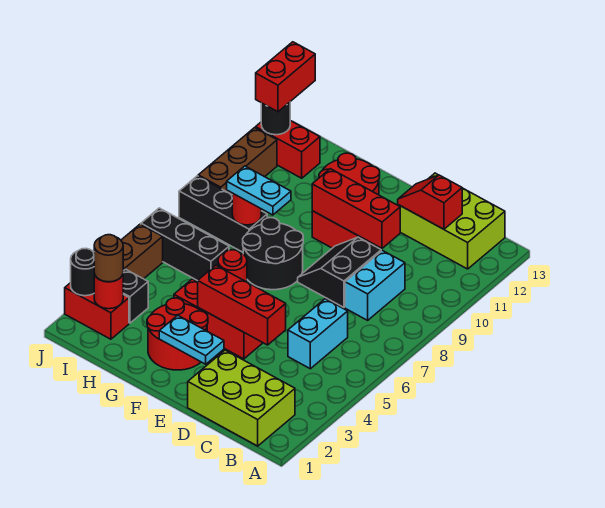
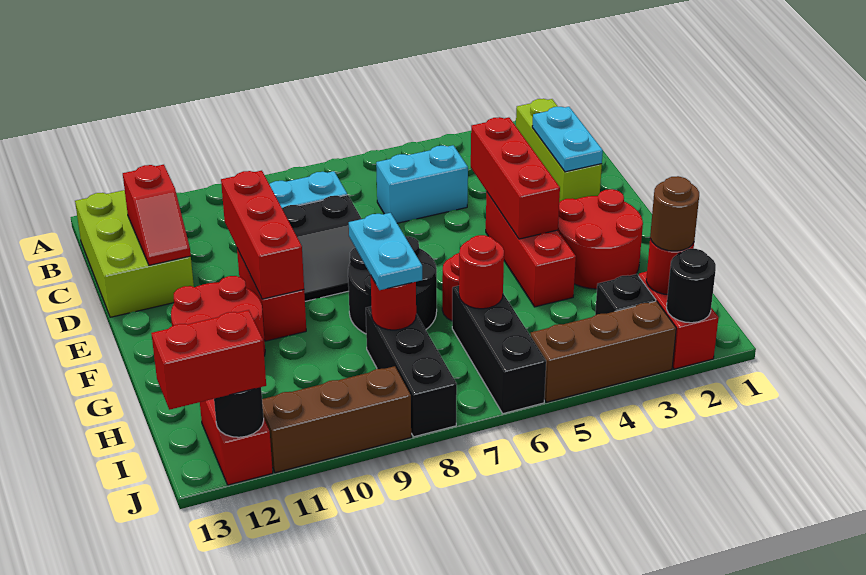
lime brick B1:D2 level 1 -> lime brick B2:D2 level 1
cyan plate E2:F2 level 2 -> cyan plate C2:D2 level 2
none -> red round brick H6 level 2

